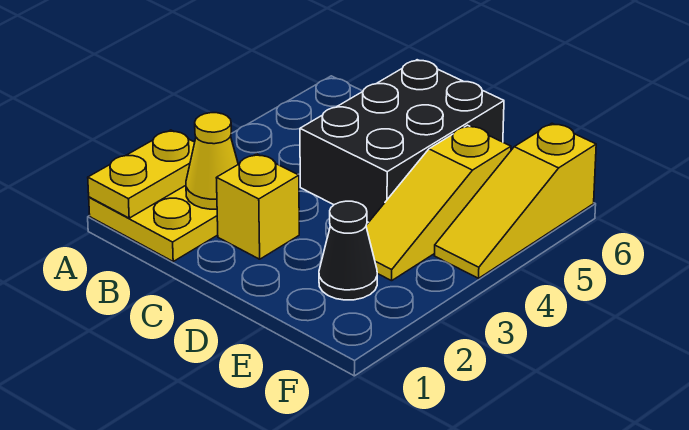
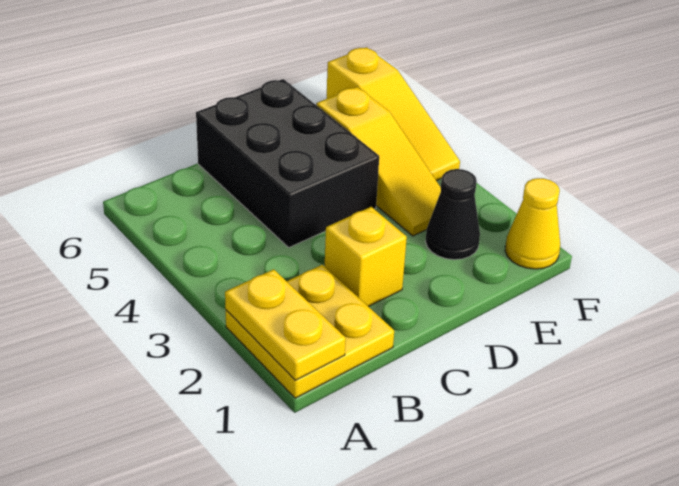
yellow cone B2 level 2 -> yellow cone F1 level 1

